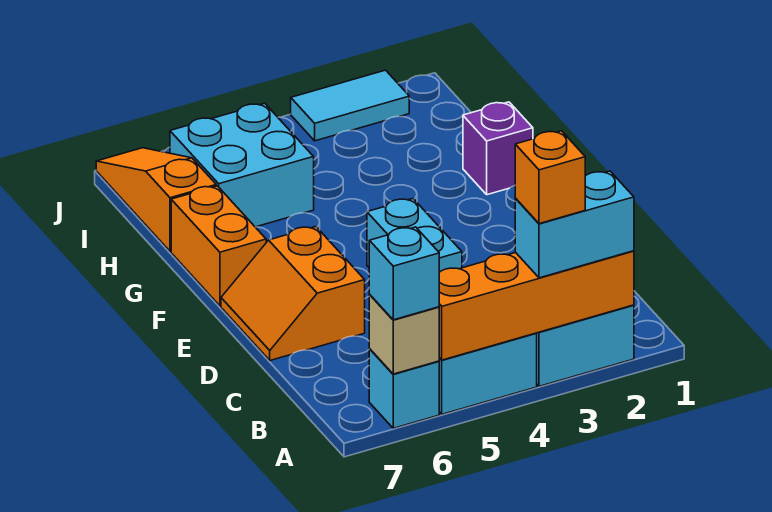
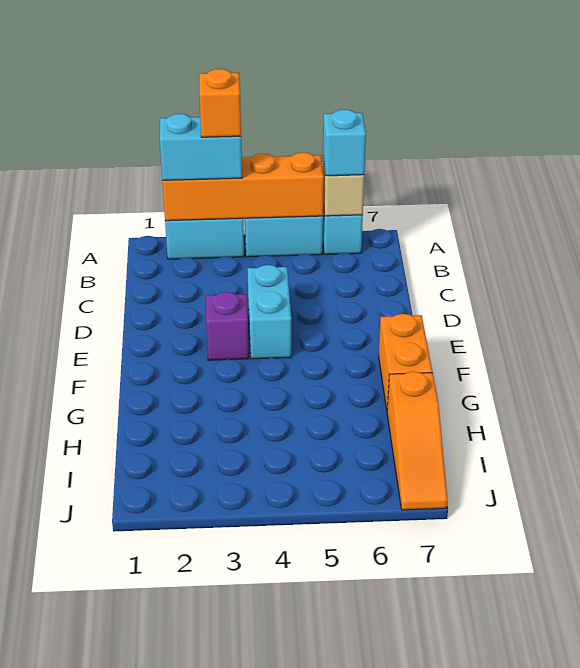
orange slope D6:E7 level 1 top 6 -> none
purple brick G1 level 1 -> purple brick E3 level 1
cyan brick H5:I6 level 1 -> none
cyan tile J2:J3 level 1 -> none

